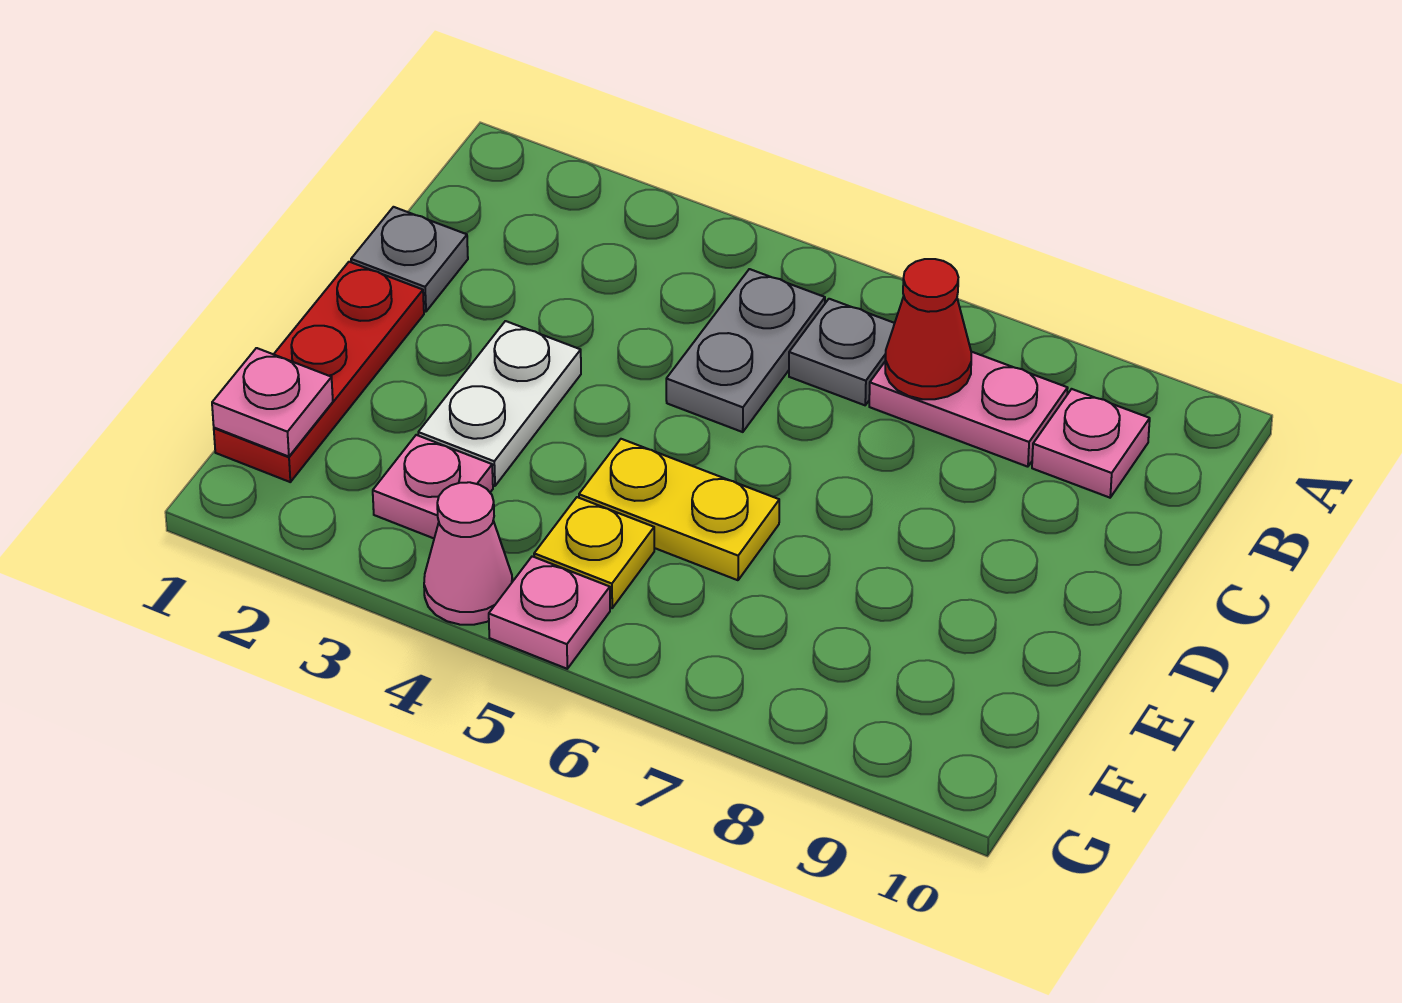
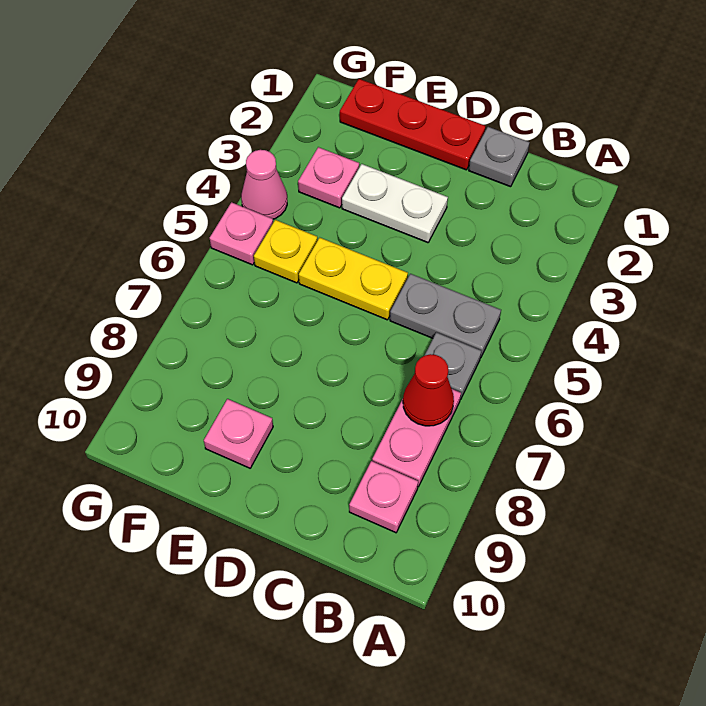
yellow plate E5:E6 level 1 -> yellow plate D5:E5 level 1
pink plate F1 level 2 -> pink plate E9 level 1

